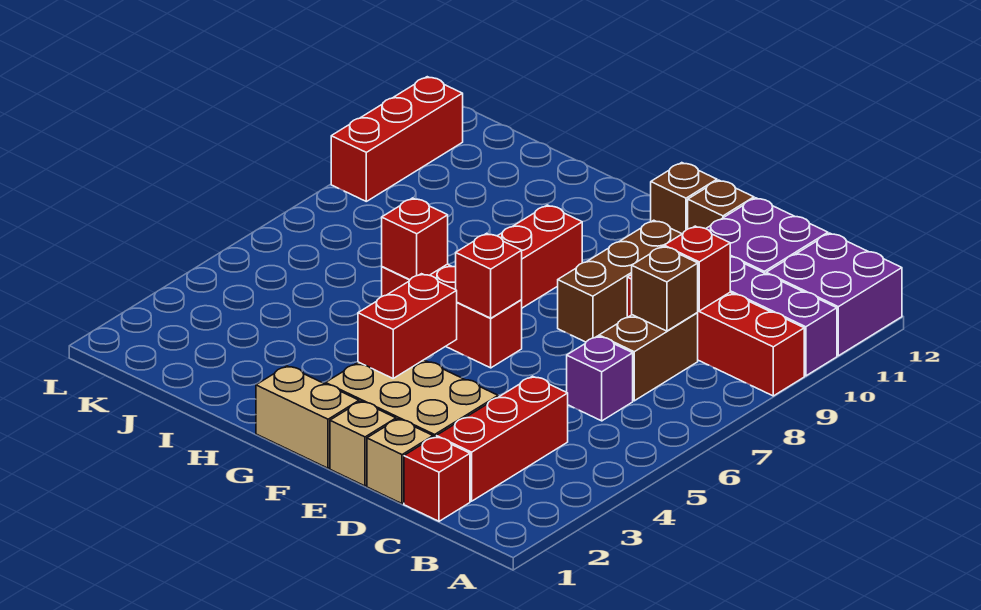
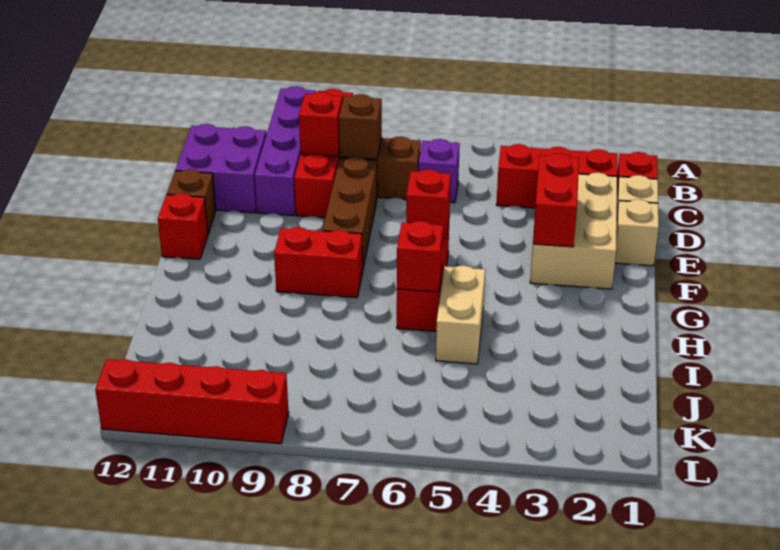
purple brick A11:B12 level 1 -> none
brown brick E8:E10 level 1 -> brown brick D8:F8 level 1
tan brick F1:G1 level 1 -> tan brick H5:I5 level 1
red brick F3:F4 level 2 -> red brick E3:F3 level 2
brown brick F12 level 1 -> red brick F12 level 1
red brick L9:L11 level 1 -> red brick L9:L12 level 1

